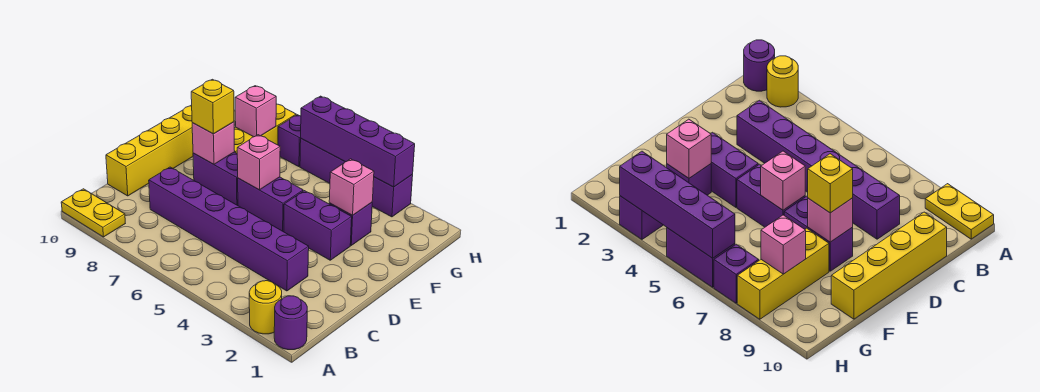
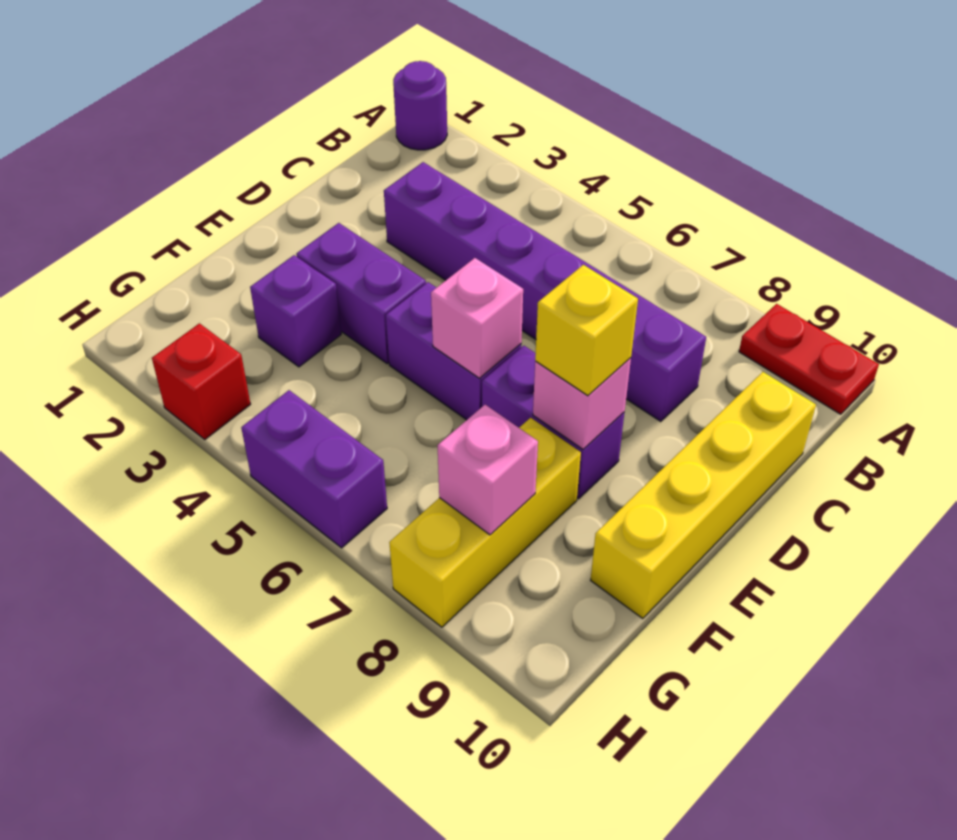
yellow round brick A2 level 1 -> none
yellow plate A9:A10 level 1 -> red plate A9:A10 level 1
pink brick F3 level 2 -> none
purple brick H3 level 1 -> red brick H3 level 1
purple brick H3:H6 level 2 -> none
purple brick H7 level 1 -> none

